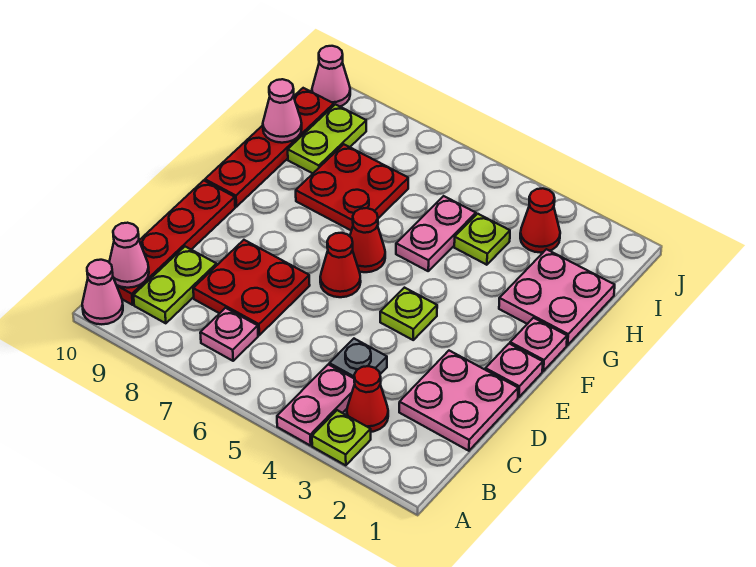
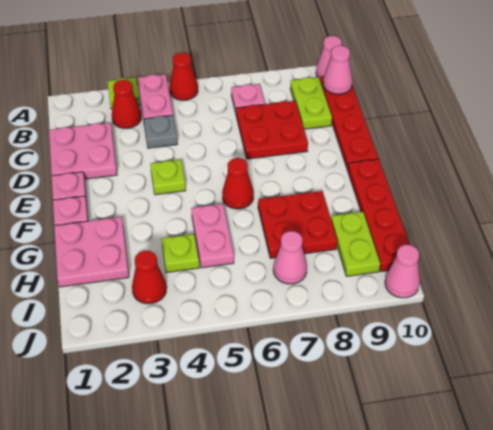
red cone E6 level 1 -> red cone A5 level 1
pink cone H10 level 2 -> pink cone I7 level 1

